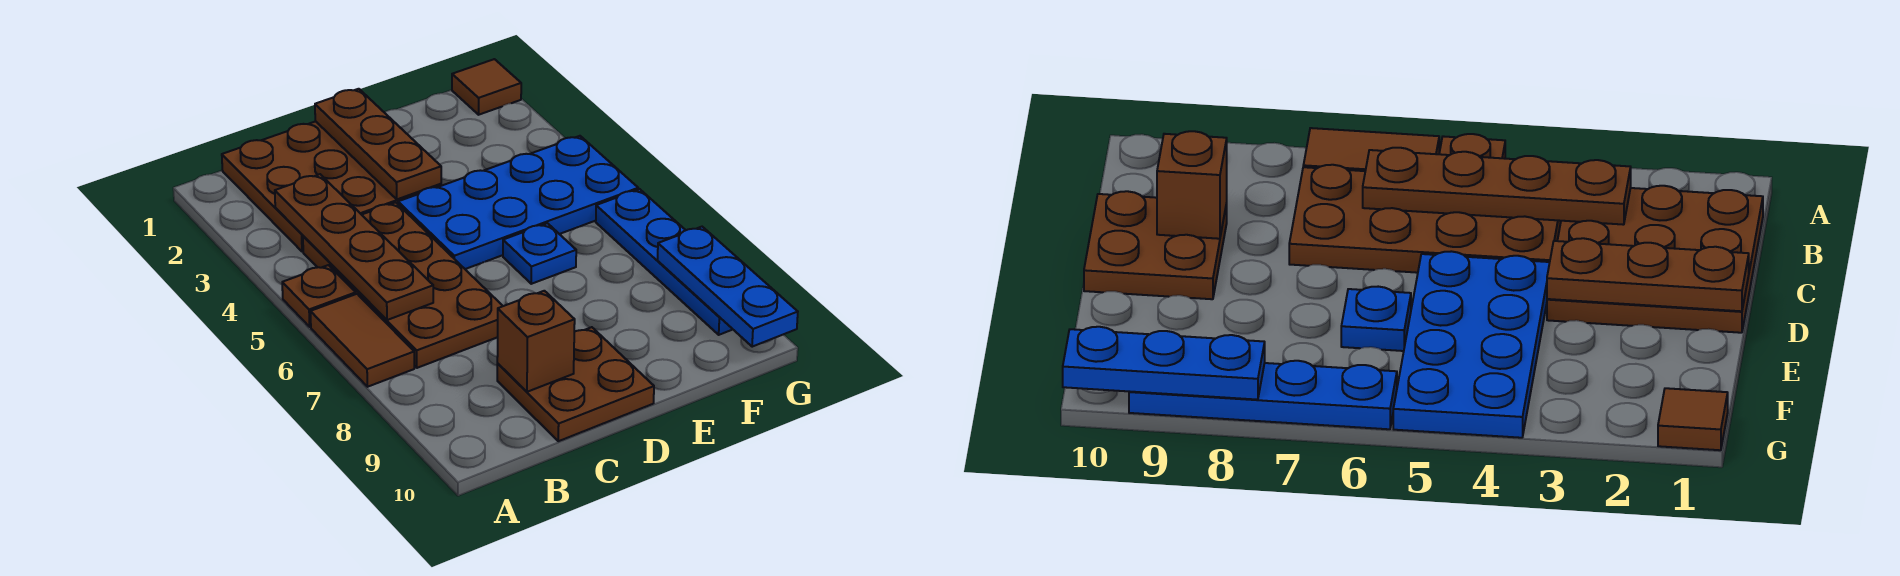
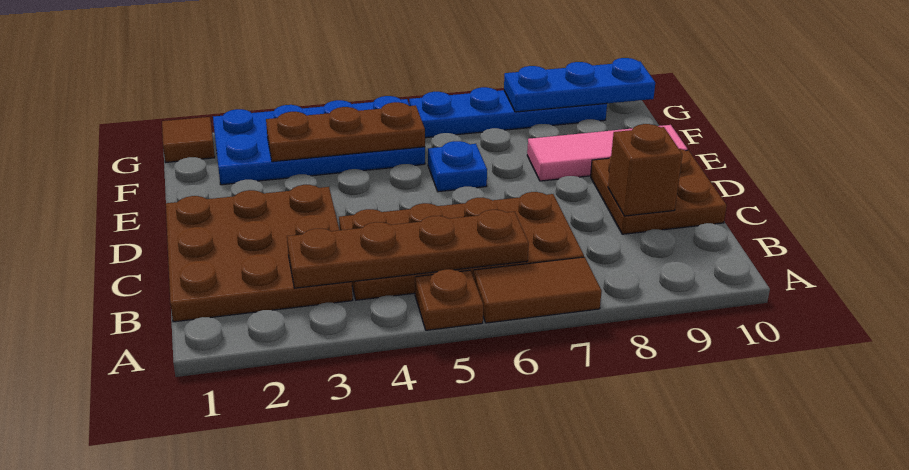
brown plate D1:D3 level 2 -> brown plate F3:F5 level 2
blue plate D4:G5 level 1 -> blue plate F2:G5 level 1
none -> pink tile E8:E10 level 1

